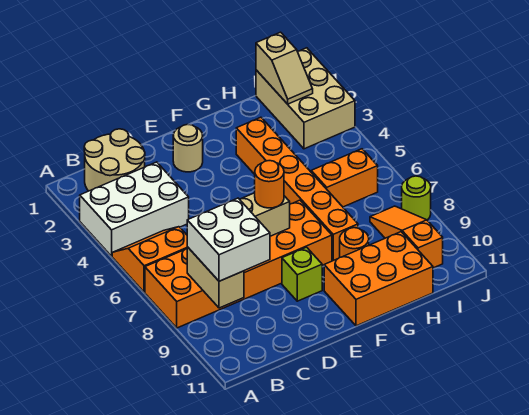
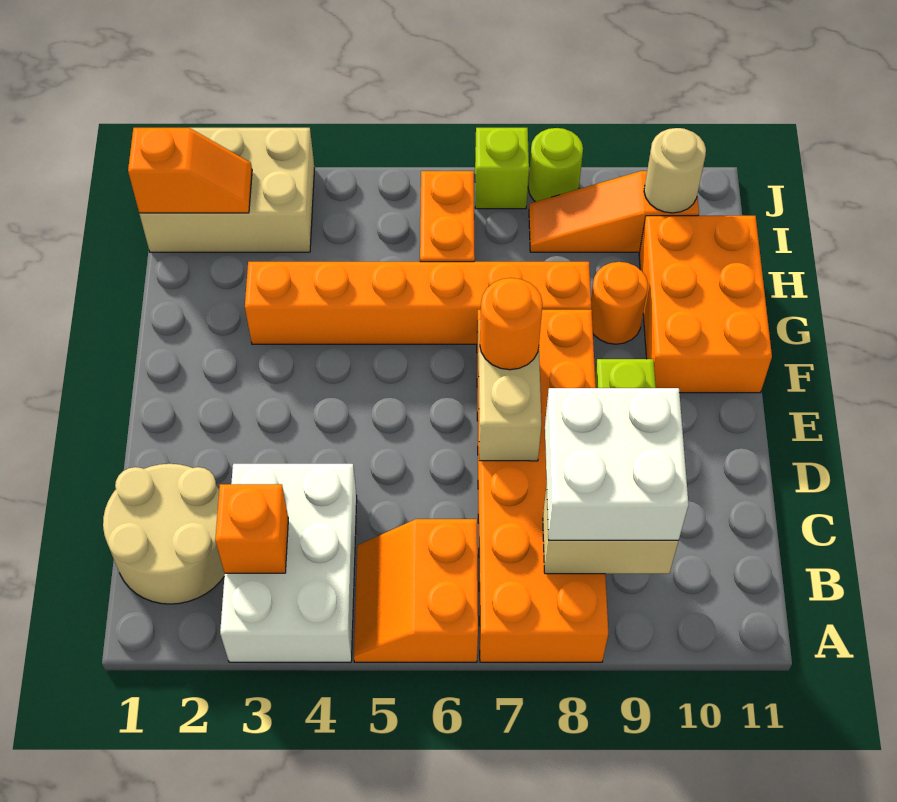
none -> orange brick B3 level 2
tan round brick E2 level 1 -> tan round brick I10 level 2
tan slope I1:I2 level 2 top 1 -> orange slope I1:I2 level 2 top 1
none -> lime brick J7 level 1

